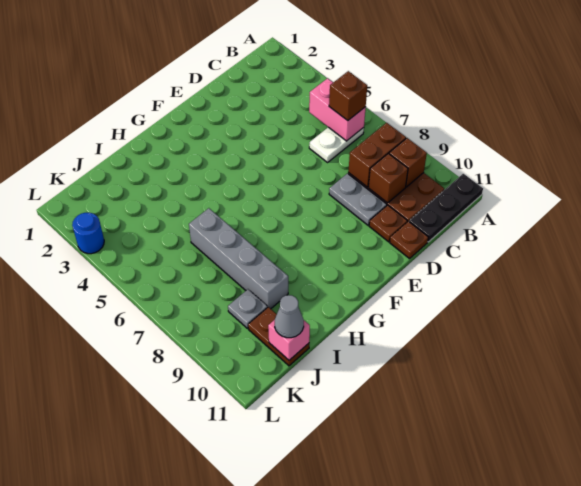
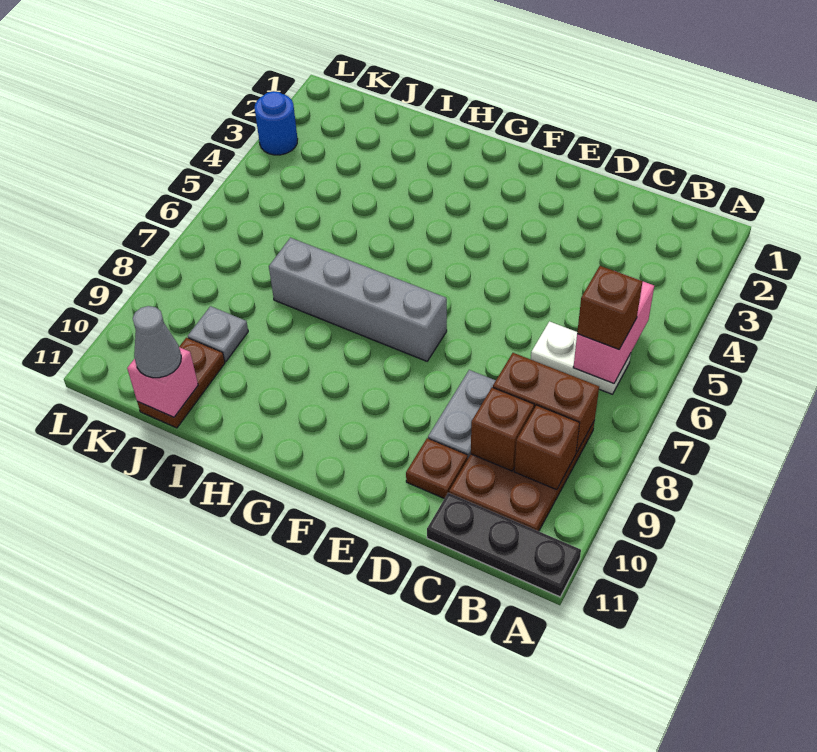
brown plate D11 level 1 -> none
grey brick I6:I9 level 1 -> grey brick F7:I7 level 1

